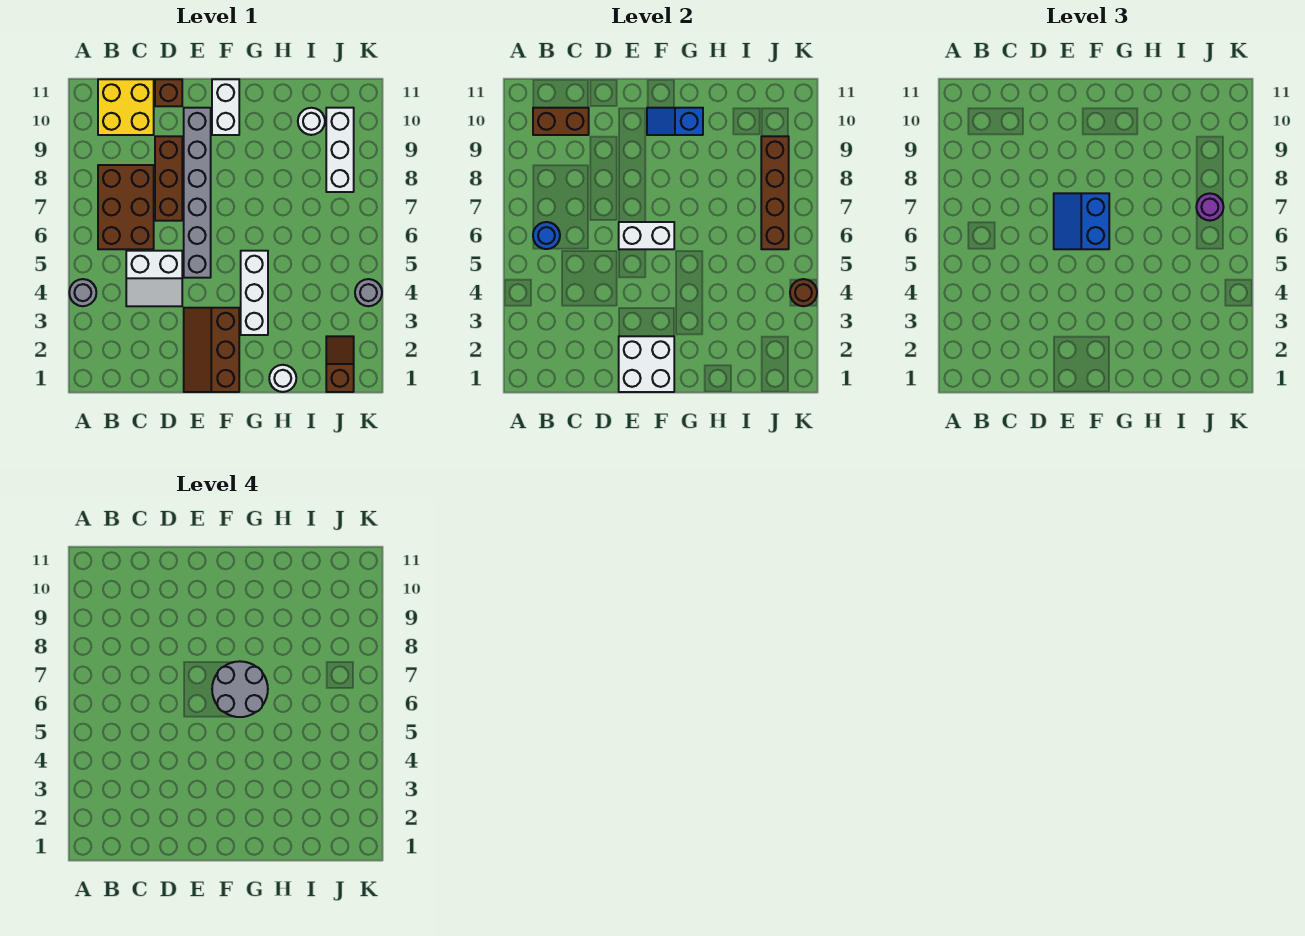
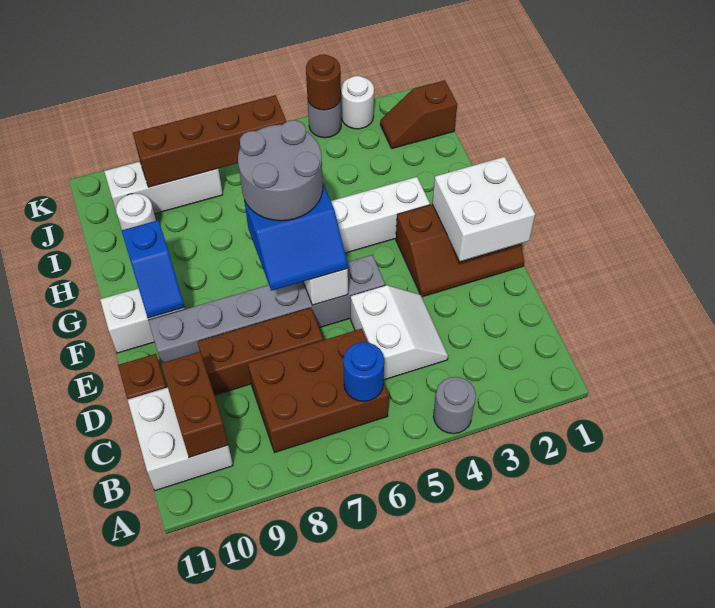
yellow brick B10:C11 level 1 -> white brick B10:C11 level 1
white round brick H1 level 1 -> white round brick K3 level 1
purple round brick J7 level 3 -> none

